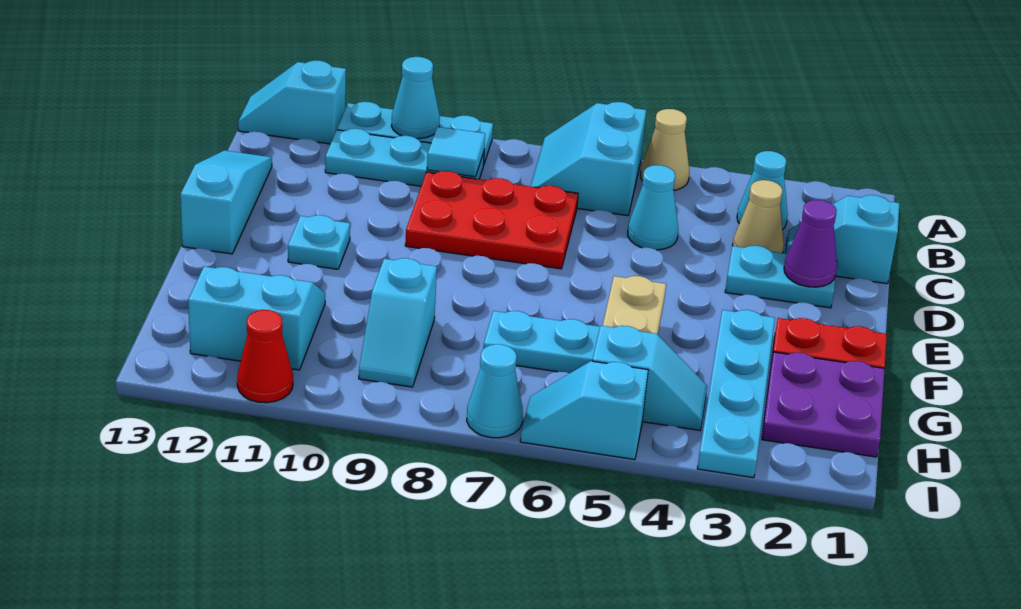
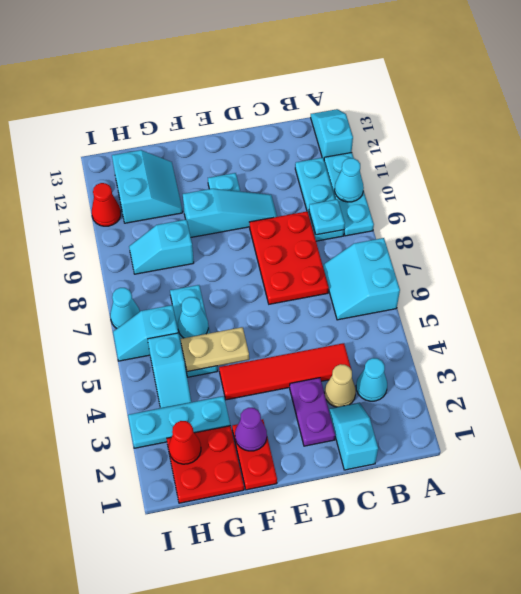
tan cone A5 level 1 -> none
cyan slope A6:B7 level 1 top 6 -> cyan slope A6:B7 level 1 top A
cyan tile B9 level 2 -> cyan plate B9 level 2
none -> red tile C4:F4 level 1
cyan cone C5 level 1 -> cyan cone G6 level 2
cyan slope C13:E13 level 1 top E -> cyan slope D10:F10 level 1 top F
cyan plate D2:D3 level 1 -> purple plate D2:D3 level 1
purple cone D2 level 2 -> purple cone F2 level 2
cyan plate F3:I3 level 1 -> cyan plate G3:I3 level 1
purple plate G1:H2 level 1 -> red plate G1:H2 level 1
none -> red cone H2 level 2
cyan slope I5:I6 level 1 top 5 -> cyan slope H6:I6 level 1 top H

